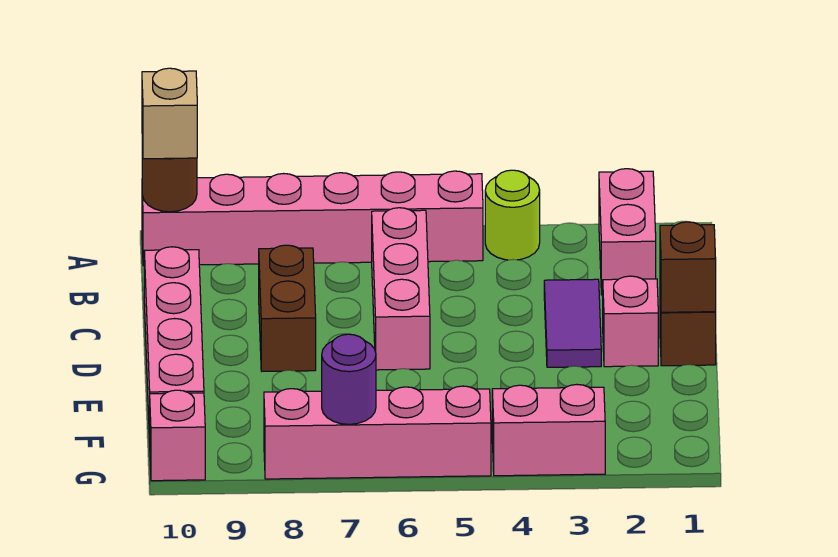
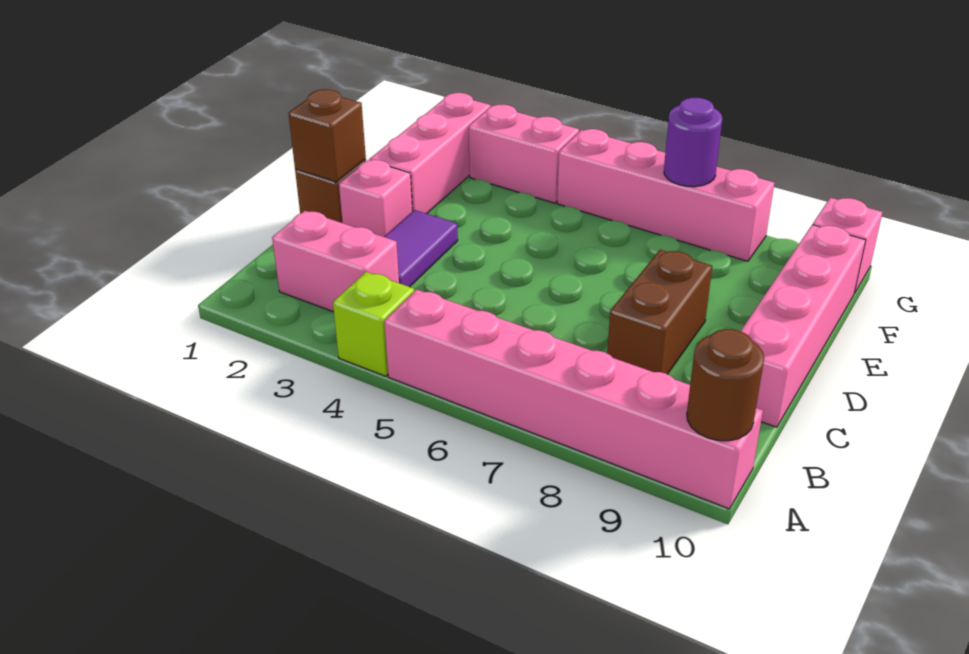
pink brick A2:B2 level 1 -> pink brick B2:B3 level 1
lime round brick A4 level 1 -> lime brick A4 level 1
tan brick A10 level 3 -> none
pink brick B6:D6 level 1 -> pink brick E2:G2 level 1

